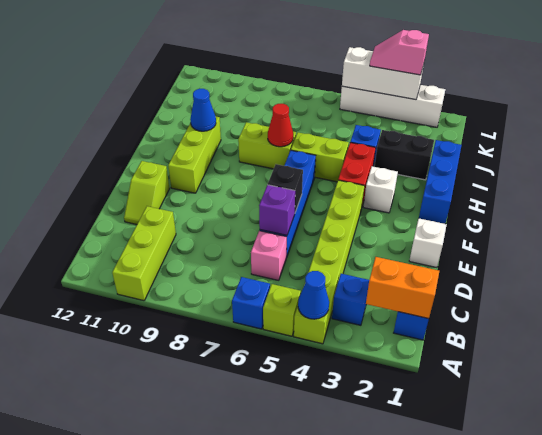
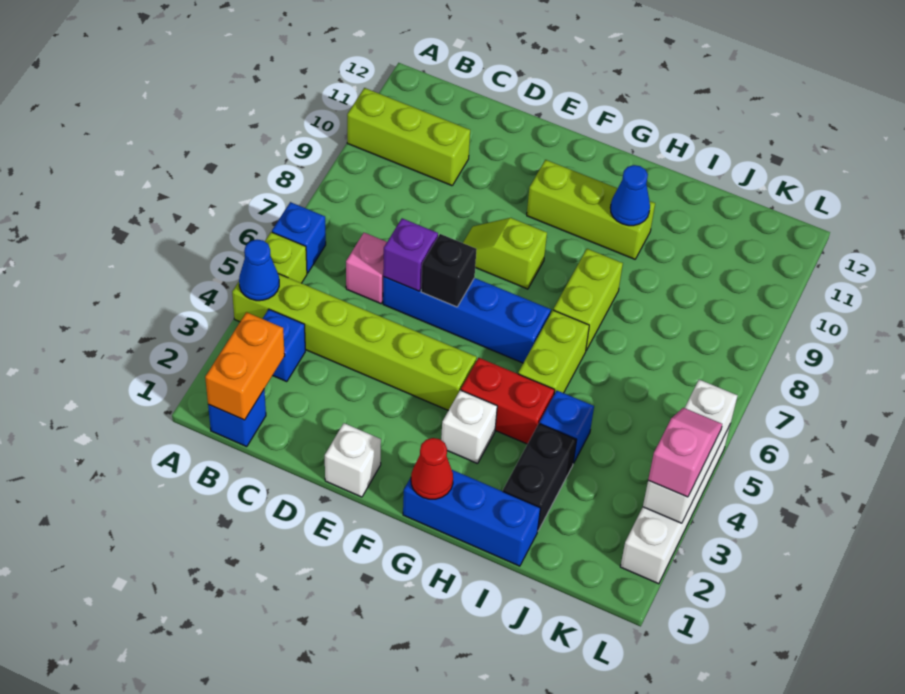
lime slope D11:E11 level 1 top E -> lime slope E8:F8 level 1 top F
red cone H7 level 2 -> red cone G1 level 2

